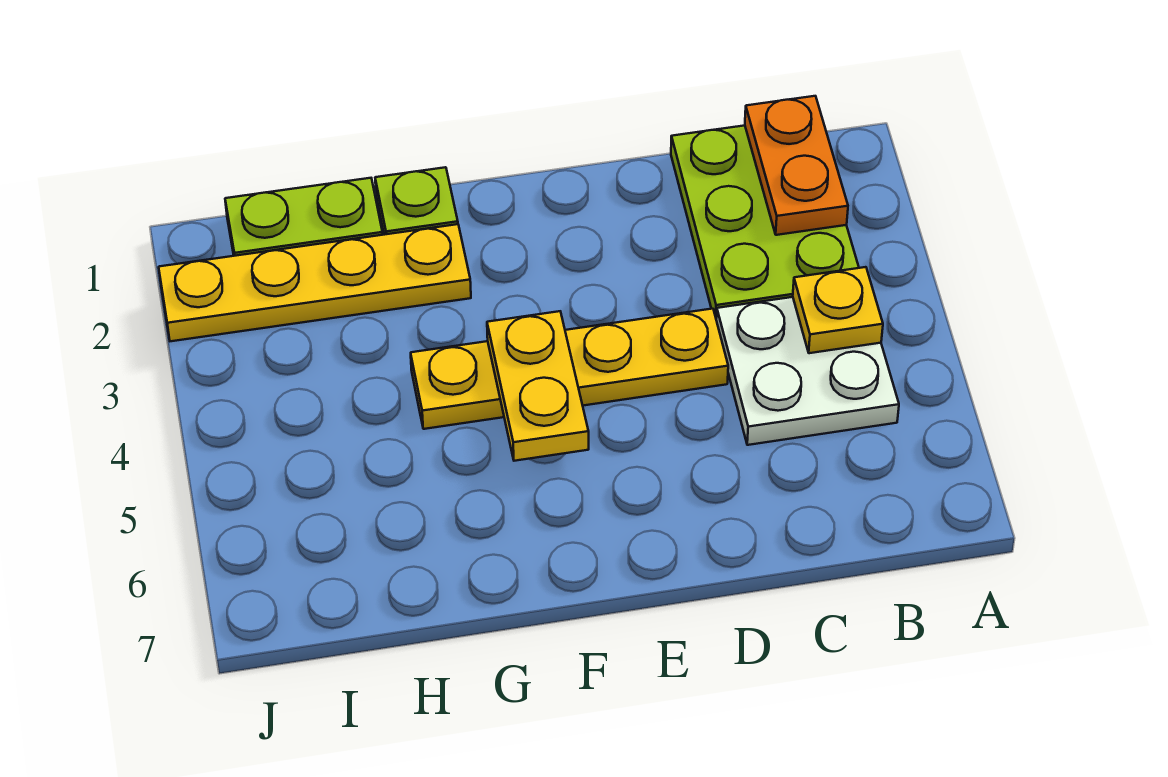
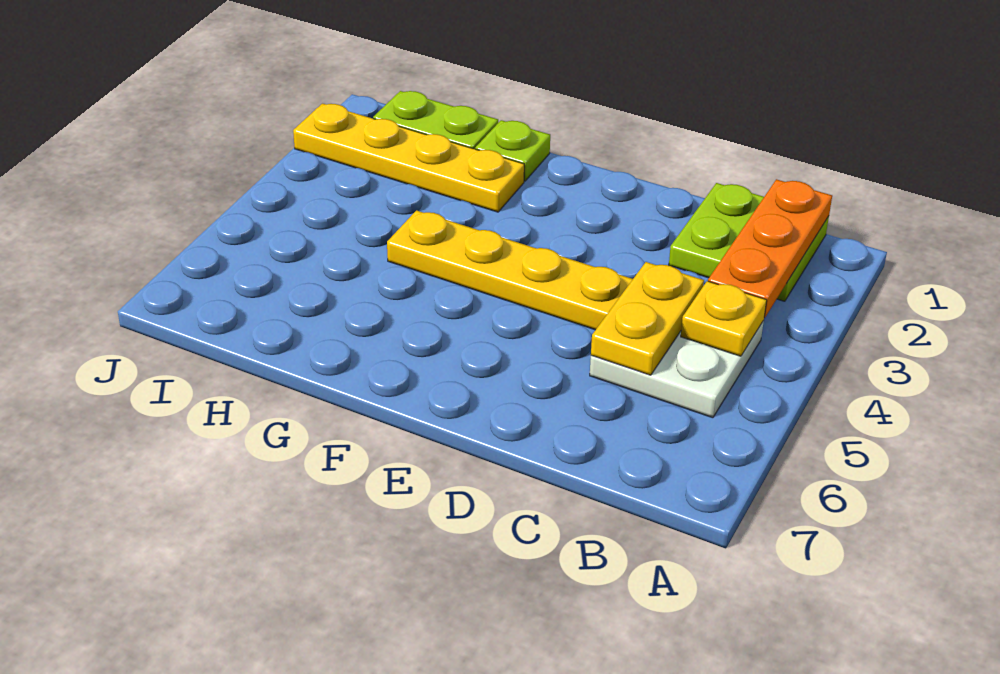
lime plate B1:C3 level 1 -> lime plate B1:C2 level 1
orange plate B1:B2 level 2 -> orange plate B1:B3 level 2
yellow plate F4:F5 level 2 -> yellow plate C4:C5 level 2

